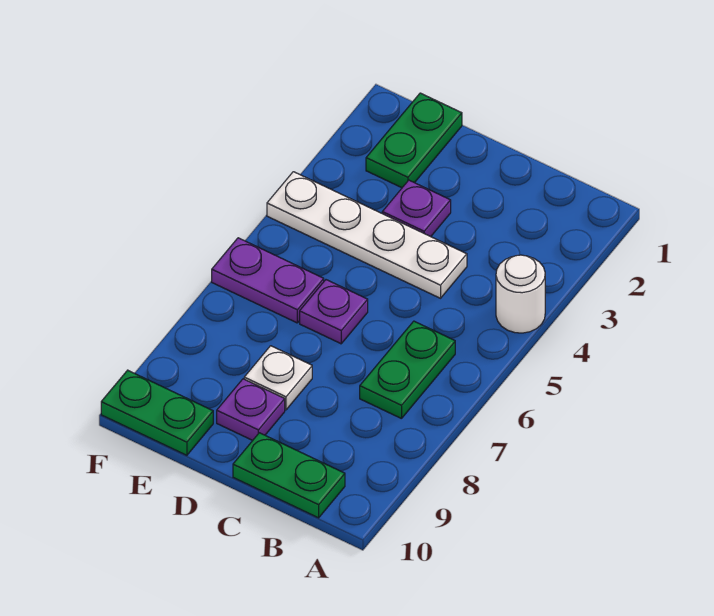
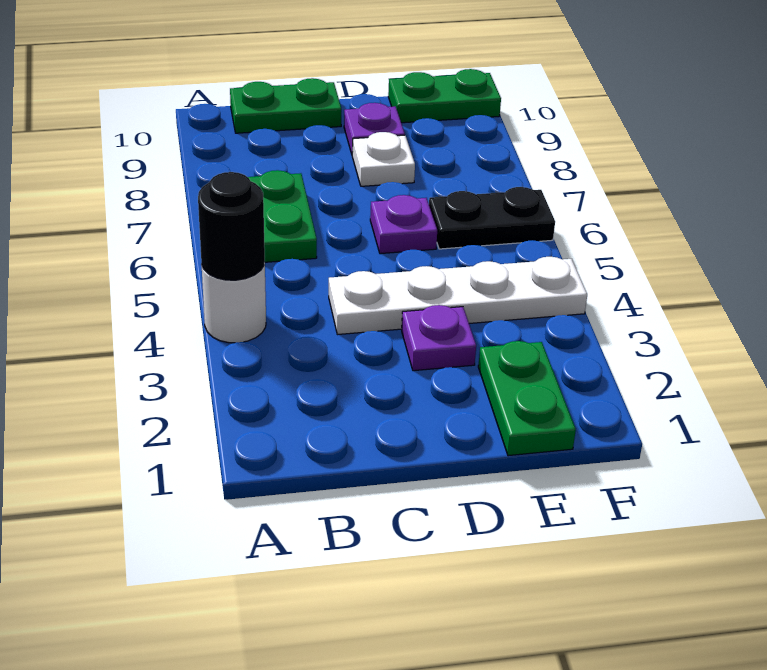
none -> black round brick A4 level 2
purple plate E6:F6 level 1 -> black plate E6:F6 level 1

